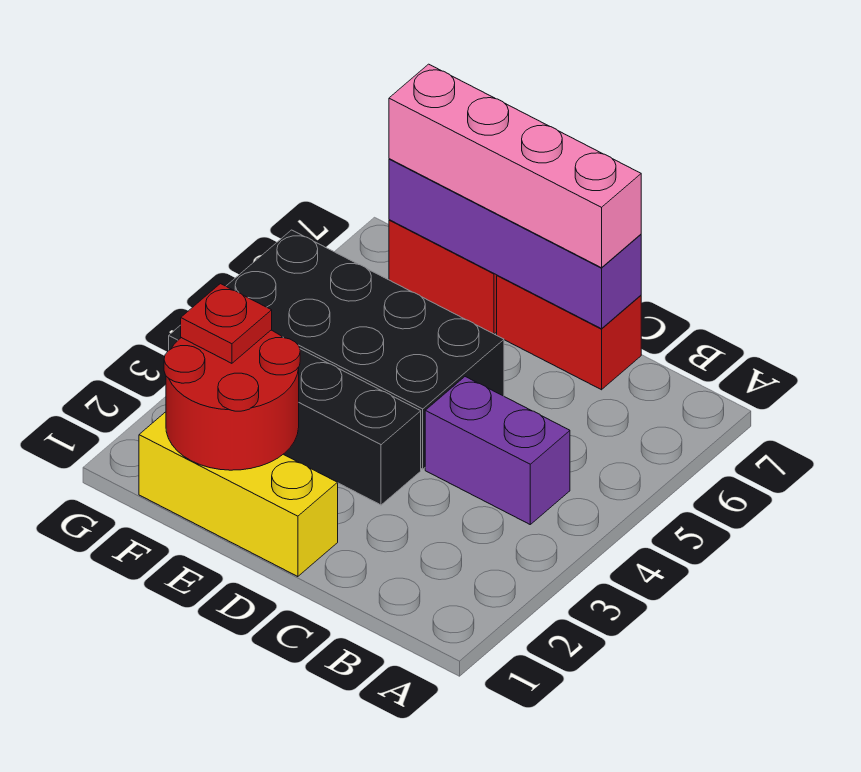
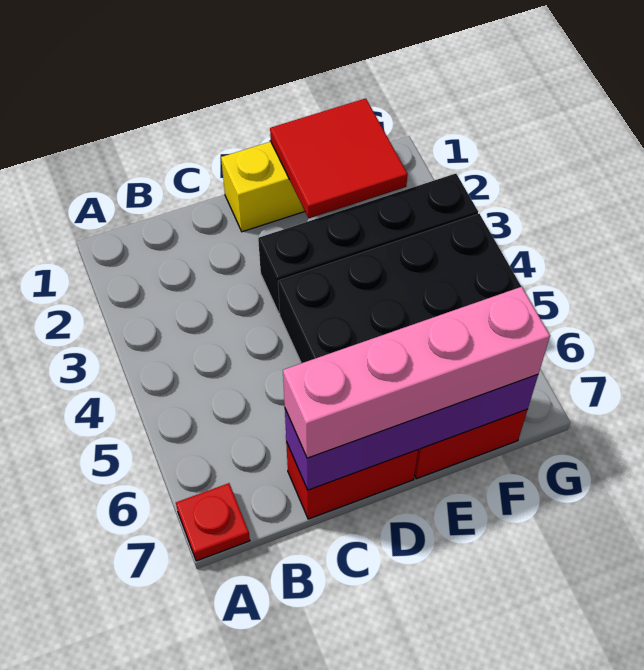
purple brick B4:C4 level 1 -> none
red round brick E1:F2 level 2 -> red tile E1:F2 level 2
red plate F2 level 3 -> red plate A7 level 1

